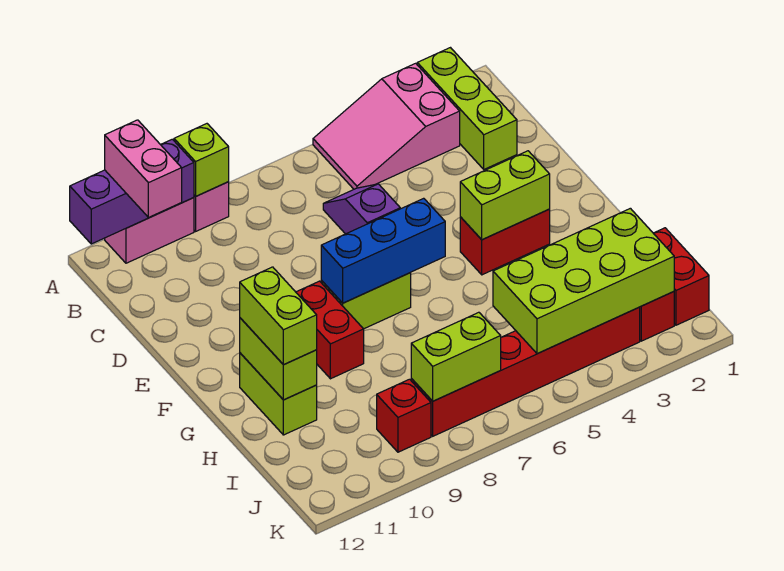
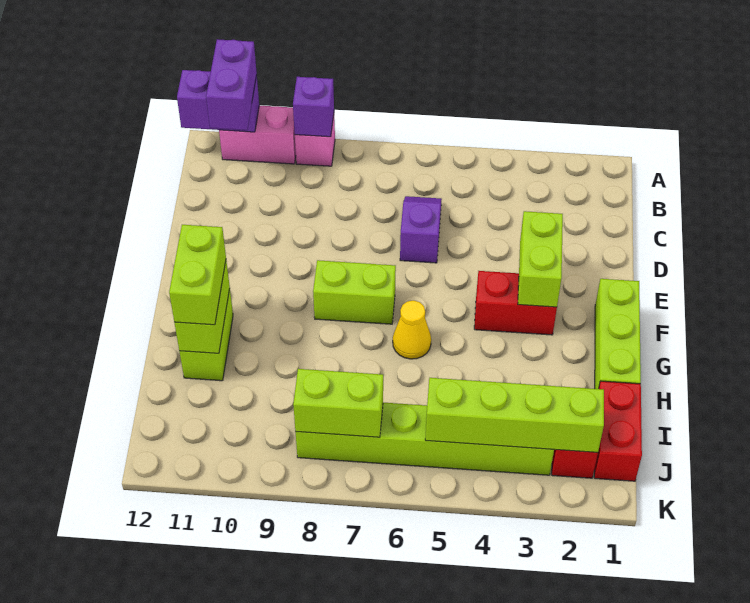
lime brick A2:C2 level 1 -> lime brick F1:H1 level 1
pink slope A3:B5 level 1 top 3 -> none
lime brick A9 level 2 -> purple brick A9 level 2
purple brick A10:A12 level 2 -> purple brick A11:A12 level 2
pink brick A11:B11 level 3 -> purple brick A11:B11 level 3
lime brick F3:F4 level 2 -> lime brick E3:F3 level 2
blue brick F6:F8 level 2 -> none
red brick F9:G9 level 1 -> none
none -> yellow cone G6 level 1
lime brick I2:J5 level 2 -> lime brick J2:J5 level 2
red brick J3:J8 level 1 -> lime brick J3:J8 level 1
red brick J9 level 1 -> none

